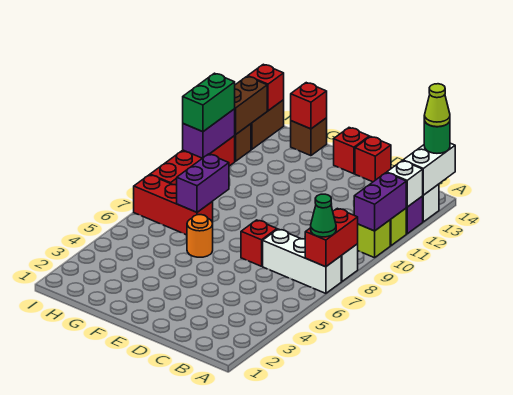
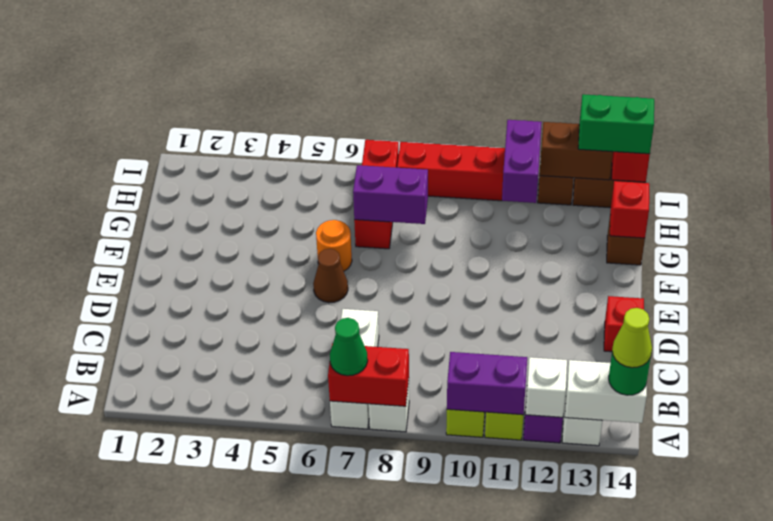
red brick D7 level 1 -> none
none -> brown cone E6 level 1
red brick E14 level 1 -> none
purple brick I10:I11 level 2 -> purple brick H11:I11 level 2
green brick I10:I11 level 3 -> green brick I13:I14 level 3

